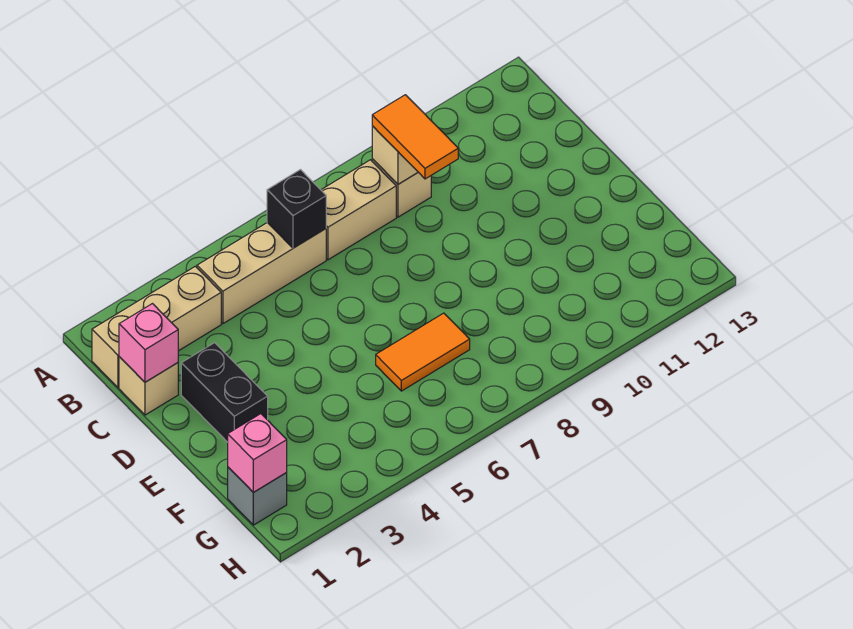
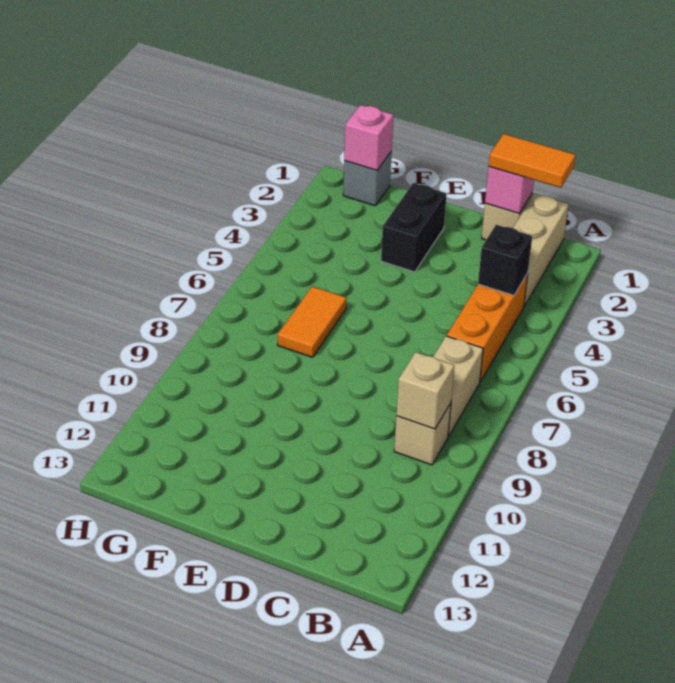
tan brick B4:B6 level 1 -> orange brick B4:B6 level 1
black brick B6 level 2 -> black brick B4 level 2
orange tile B9:C9 level 3 -> orange tile B1:C1 level 3
black brick D2:E2 level 1 -> black brick E2:E3 level 1

